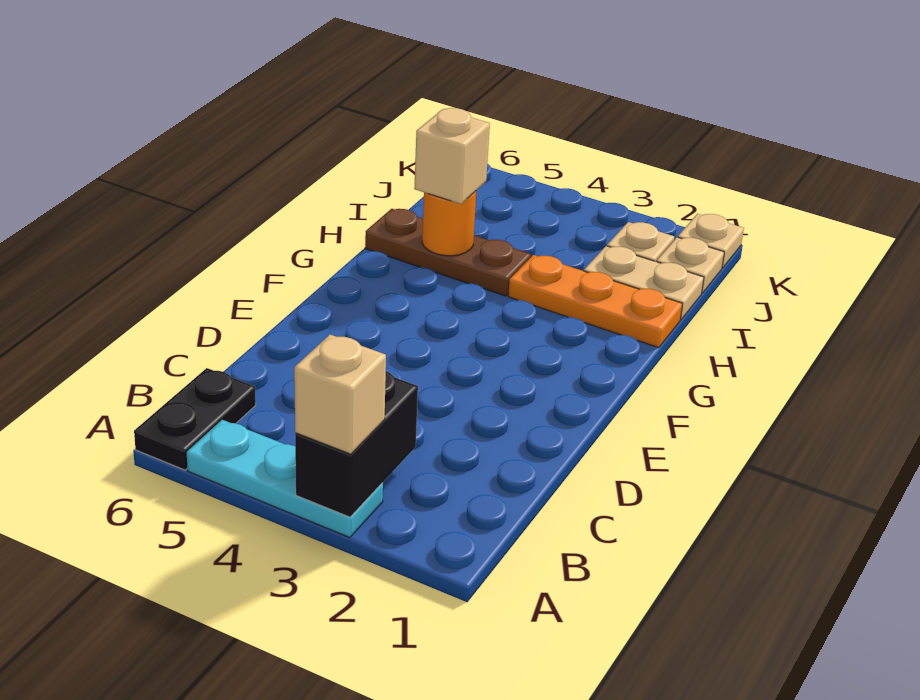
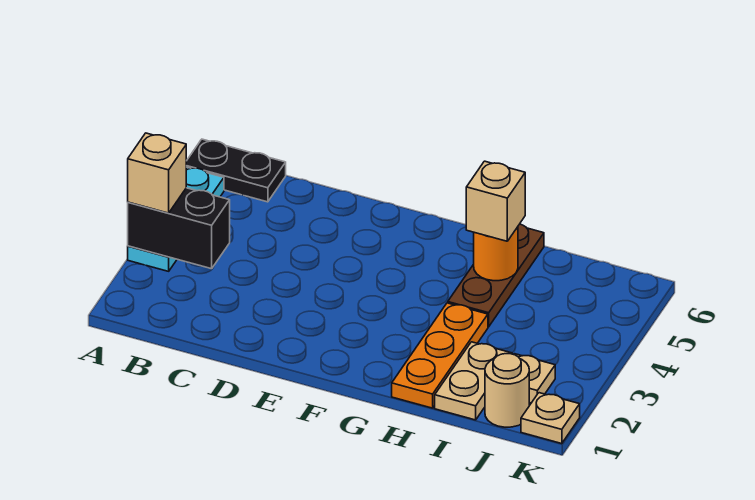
tan plate J1 level 1 -> tan round brick J1 level 1

